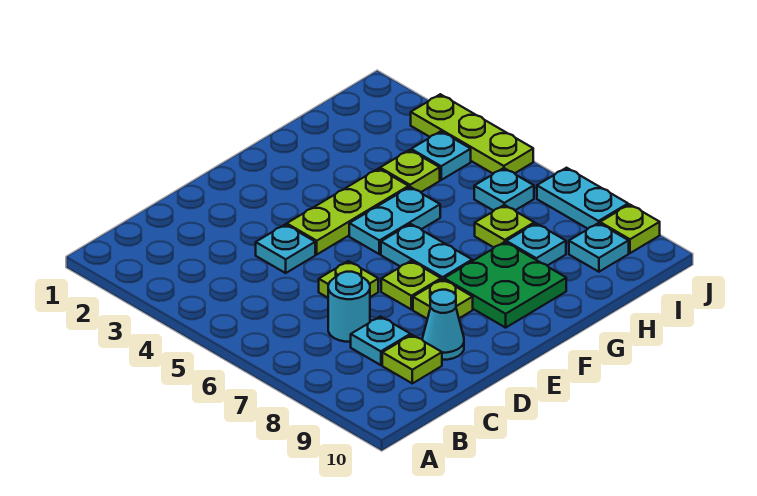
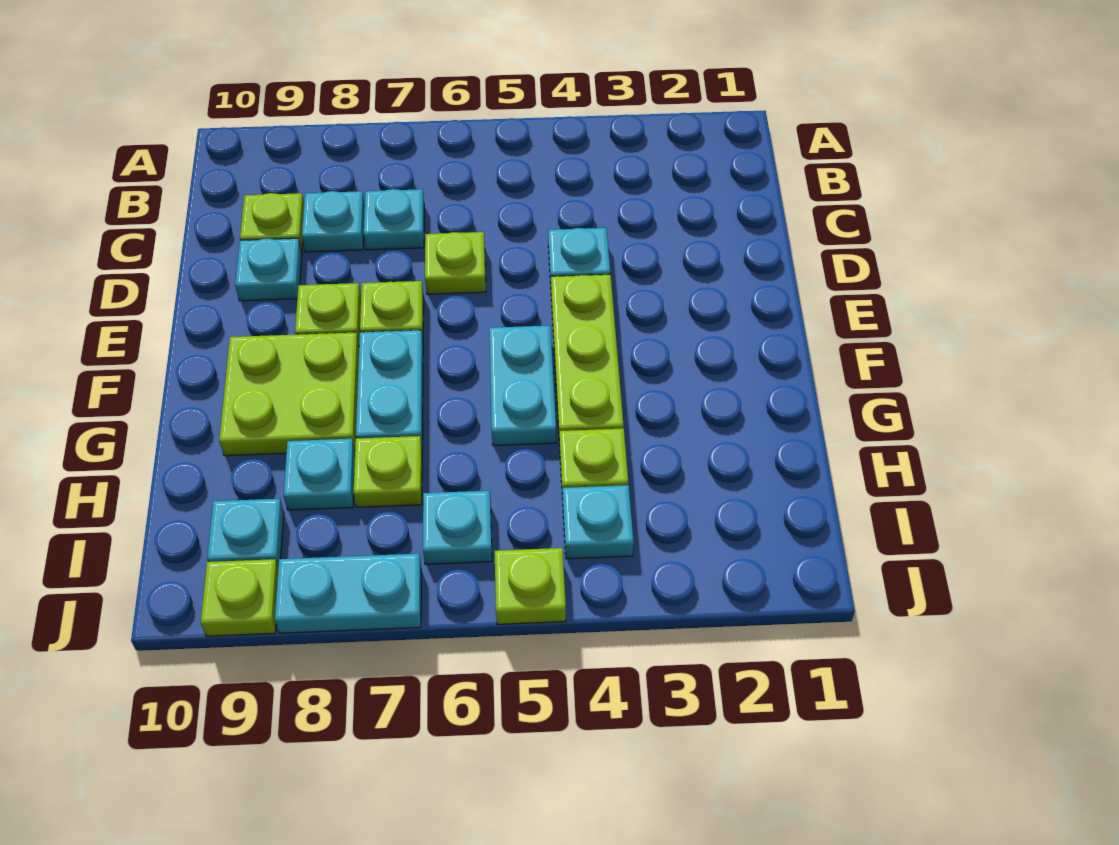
cyan round brick C7 level 1 -> cyan plate C7 level 1
cyan cone D9 level 1 -> cyan plate D9 level 1
cyan plate F6:F7 level 1 -> cyan plate F7:G7 level 1
green plate F8:G9 level 1 -> lime plate F8:G9 level 1
lime plate J3:J5 level 1 -> lime plate J5 level 1

